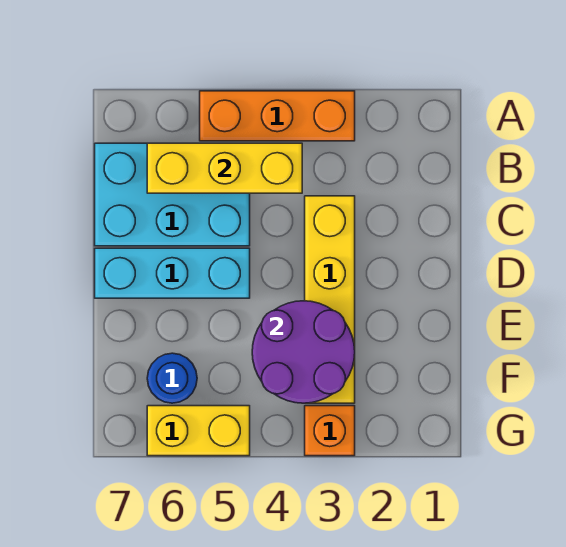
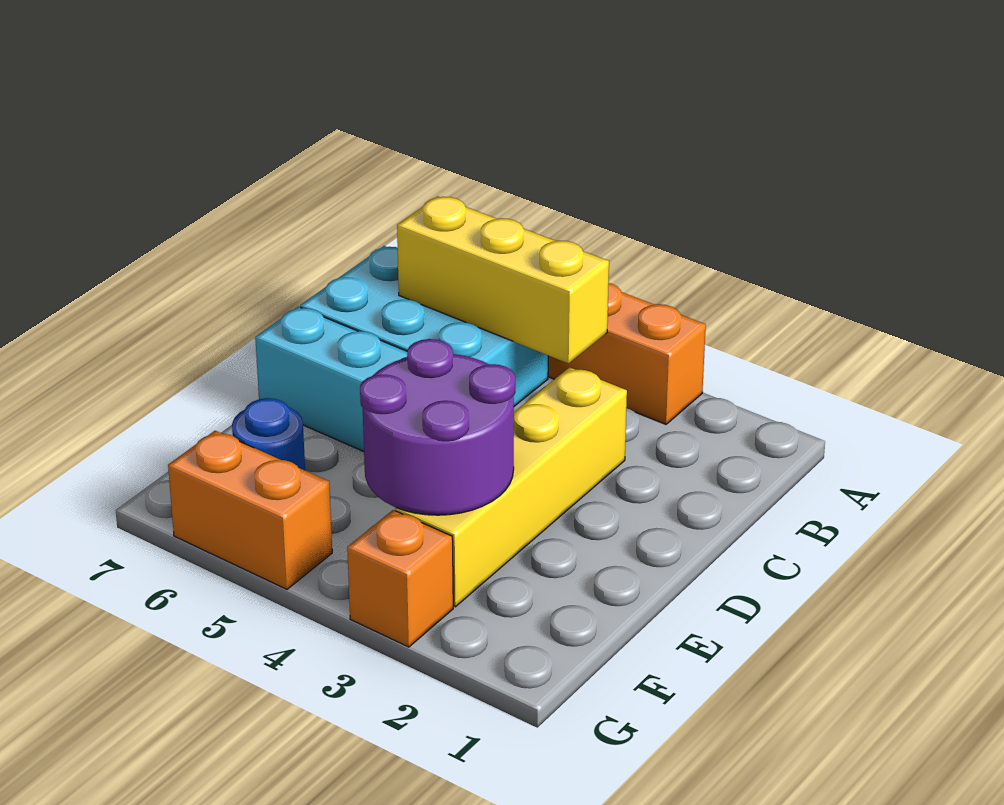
yellow brick G5:G6 level 1 -> orange brick G5:G6 level 1

